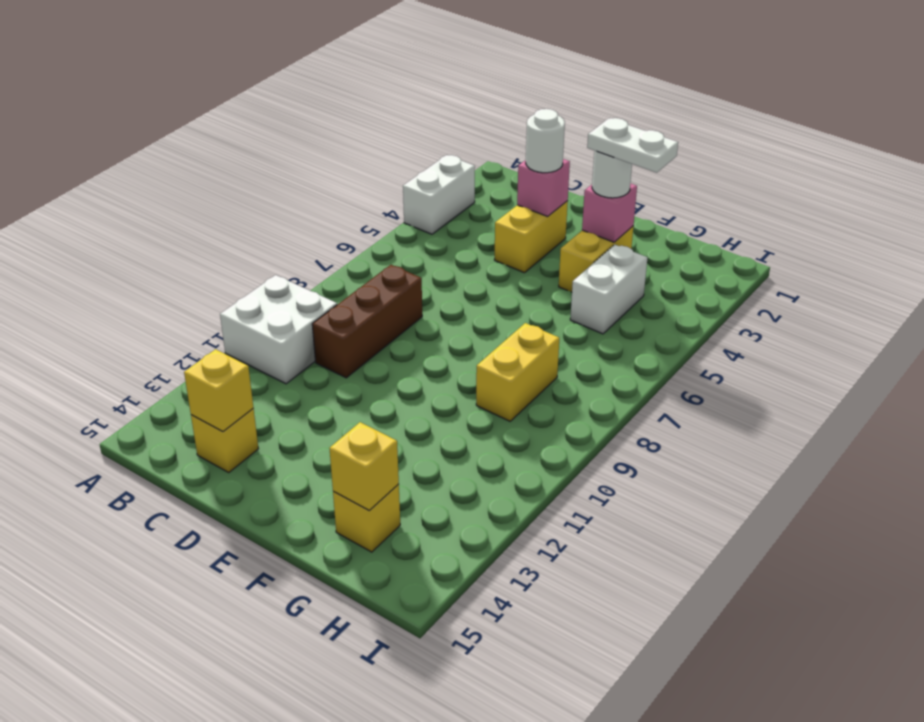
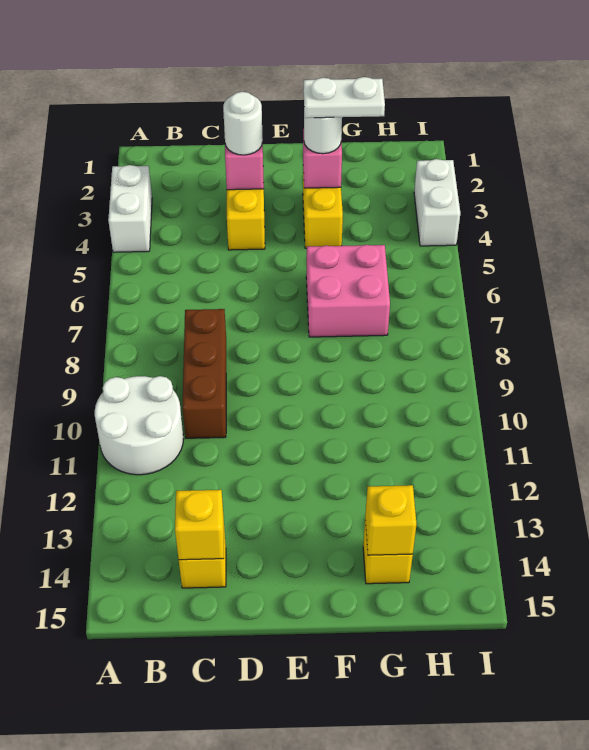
white brick A10:B11 level 1 -> white round brick A10:B11 level 1
none -> pink brick F6:G7 level 1
white brick G4:G5 level 1 -> white brick I3:I4 level 1
yellow brick G8:G9 level 1 -> none

